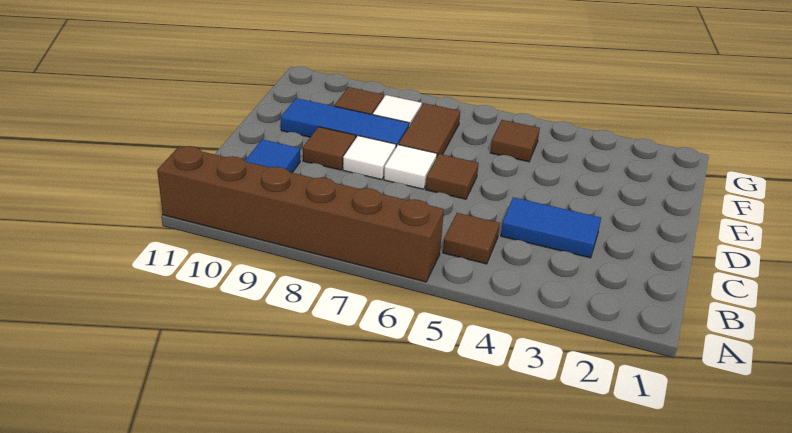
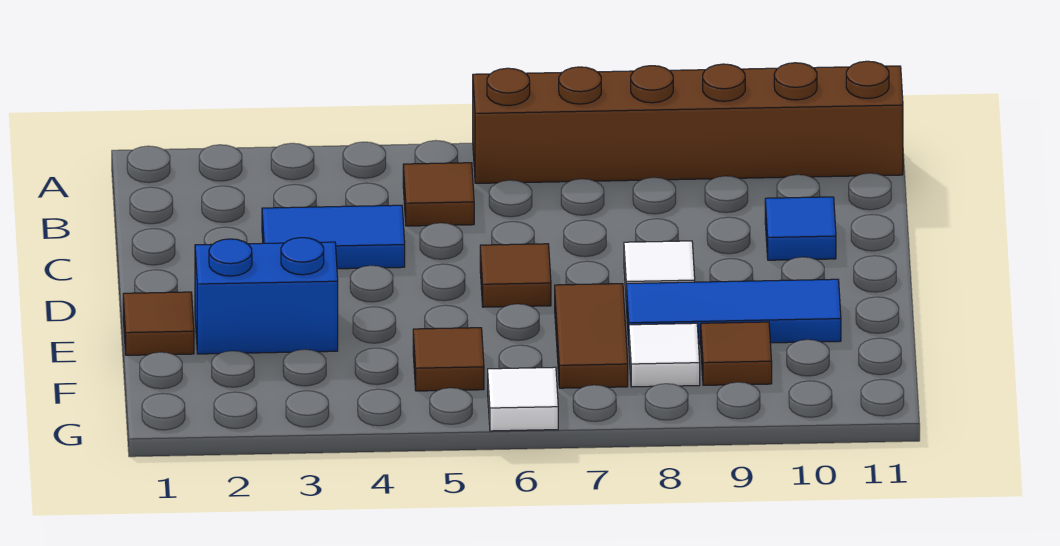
white tile D7 level 1 -> white tile G6 level 1
brown tile D9 level 1 -> brown tile E1 level 1
none -> blue brick E2:E3 level 1

